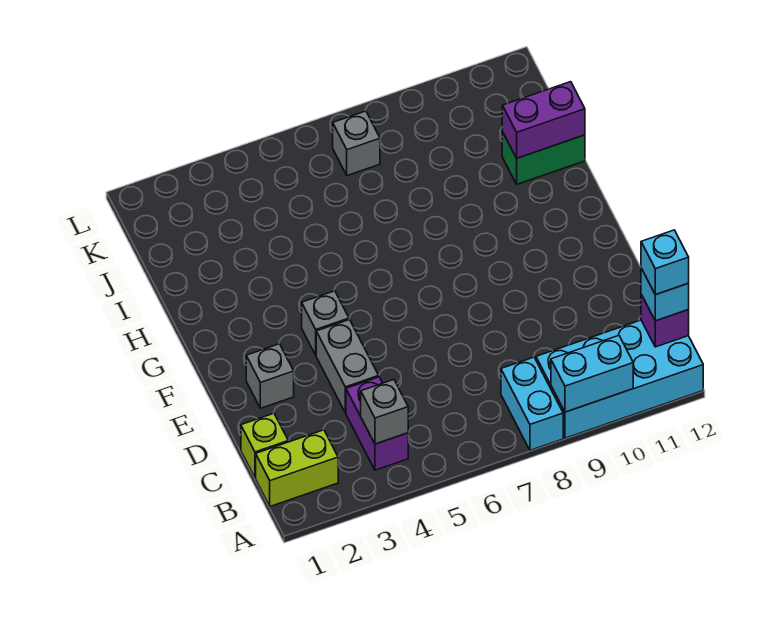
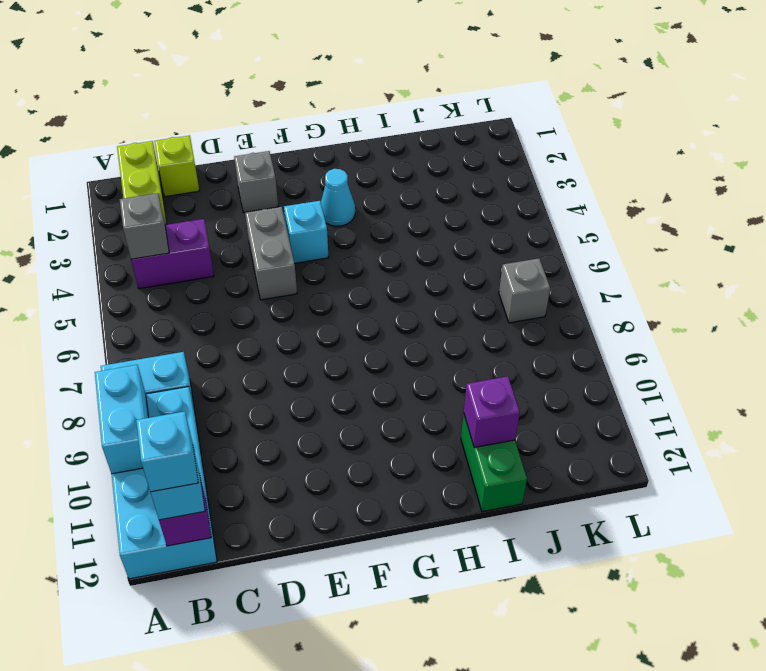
grey brick D4:E4 level 1 -> grey brick E4:E5 level 1
grey brick F4 level 1 -> cyan brick F4 level 1
none -> cyan cone G3 level 1
purple brick I11:I12 level 2 -> purple brick I11 level 2

